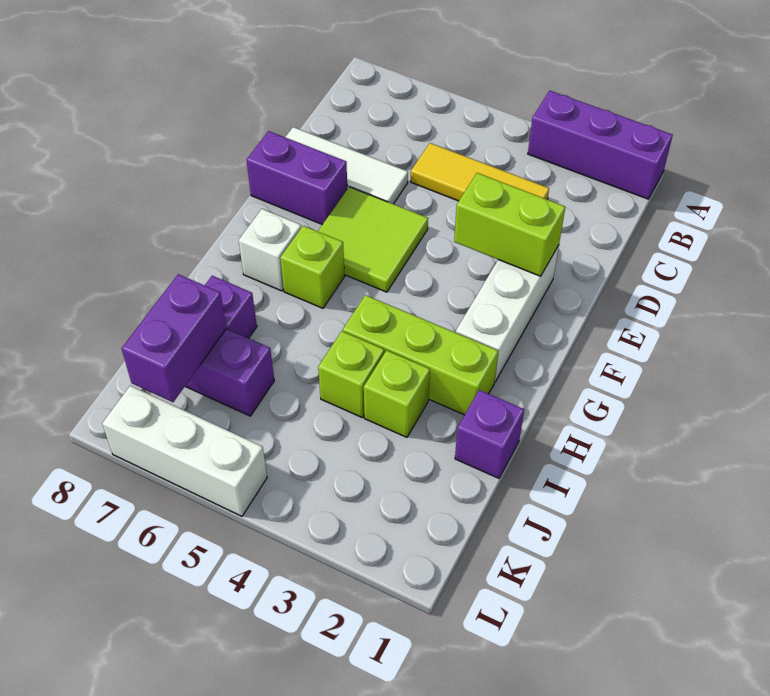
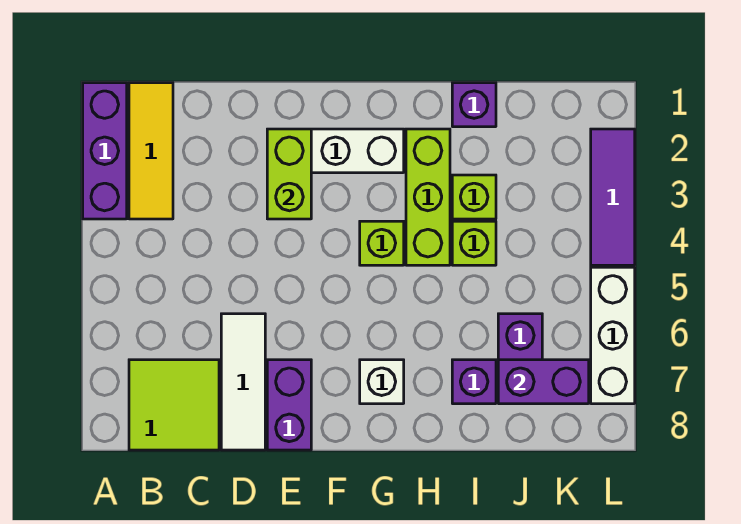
yellow tile C3:C5 level 1 -> yellow tile B1:B3 level 1
lime tile E5:F6 level 1 -> lime tile B7:C8 level 1
lime brick G6 level 1 -> lime brick G4 level 1
none -> purple tile L2:L4 level 1

